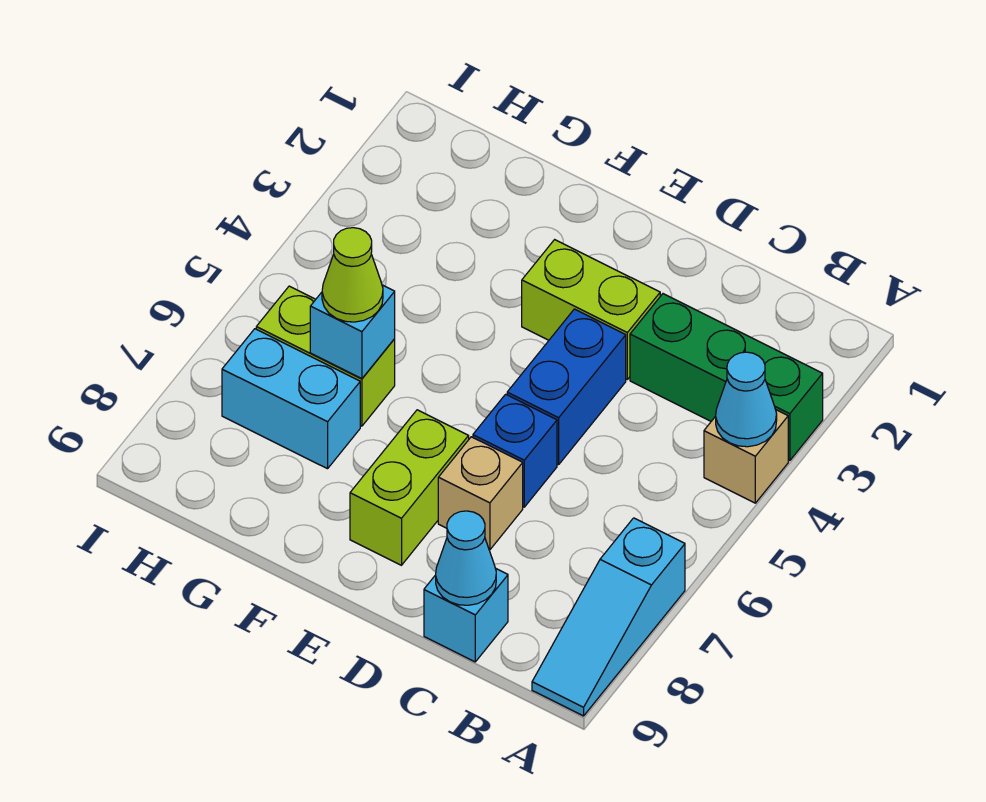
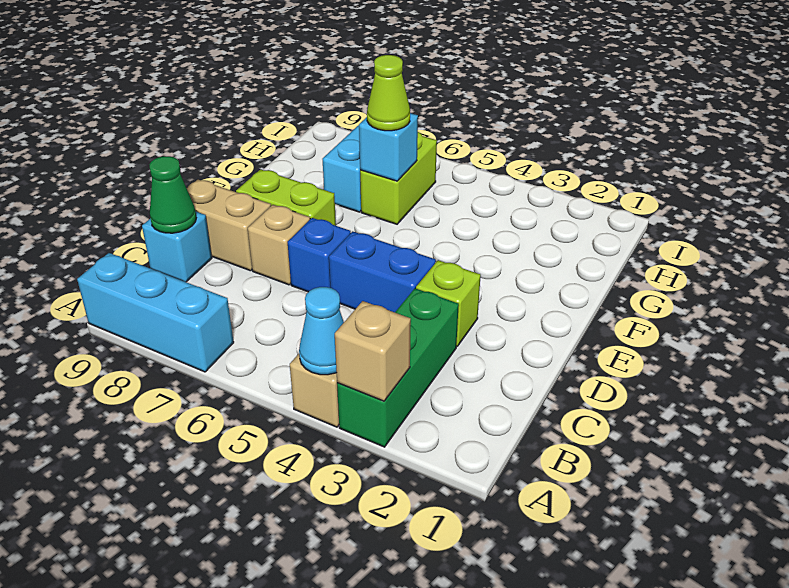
none -> tan brick A3 level 2
cyan slope A7:A9 level 1 top 7 -> cyan brick A7:A9 level 1
cyan cone C9 level 2 -> green cone C9 level 2
lime brick D3:E3 level 1 -> lime brick D3 level 1
none -> tan brick D8:D9 level 1

